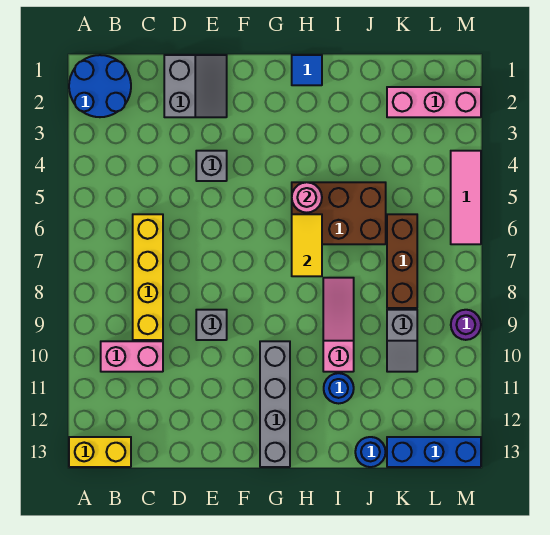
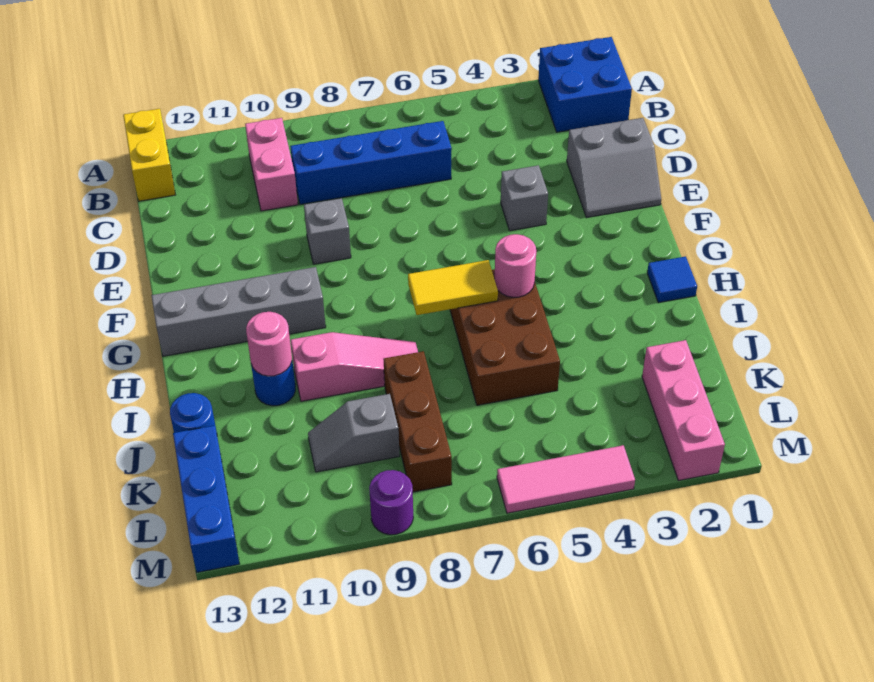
blue round brick A1:B2 level 1 -> blue brick A1:B2 level 1
yellow brick C6:C9 level 1 -> blue brick C6:C9 level 1
none -> pink round brick I11 level 2
brown brick K6:K8 level 1 -> brown brick J8:L8 level 1

